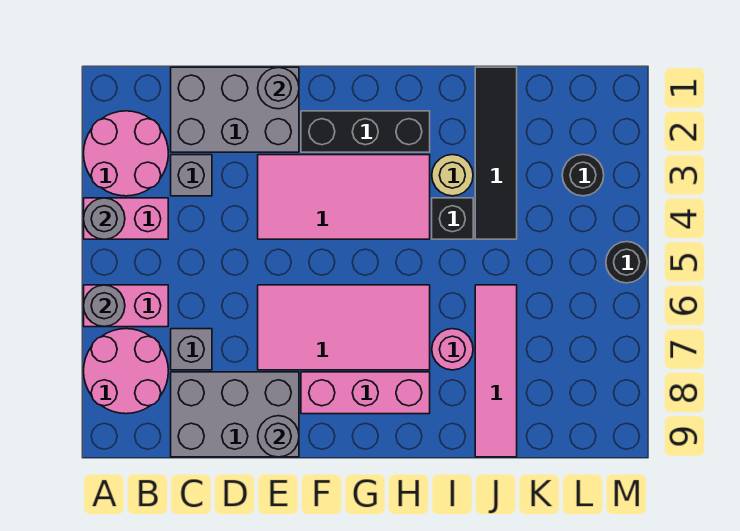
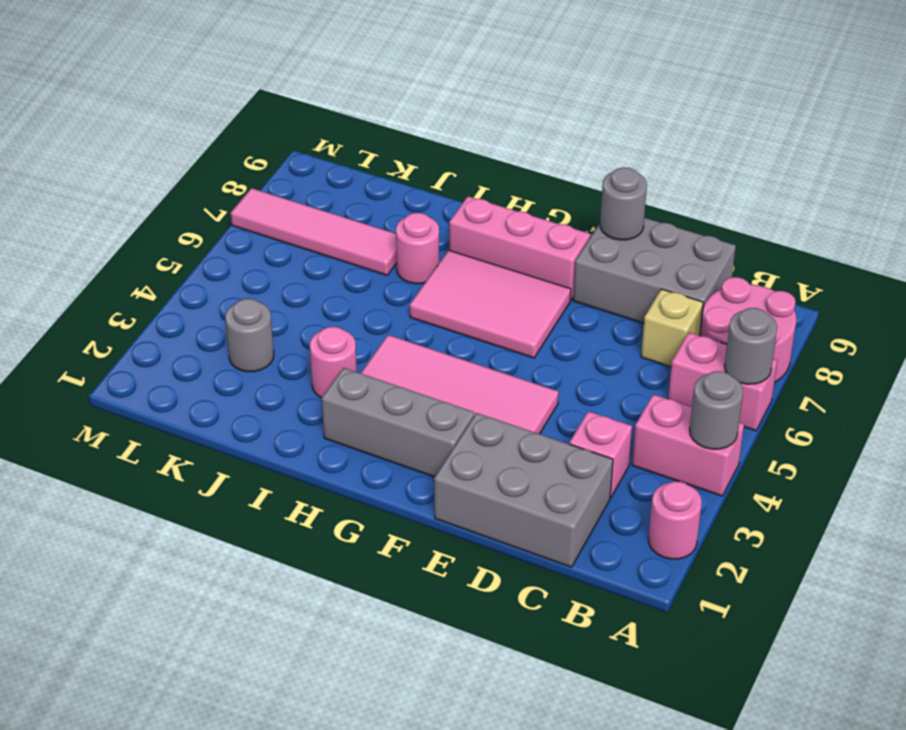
pink round brick A2:B3 level 1 -> pink round brick A2 level 1
grey brick C3 level 1 -> pink brick C3 level 1
grey brick C7 level 1 -> tan brick C7 level 1
grey round brick E1 level 2 -> grey round brick K3 level 1
pink tile E6:H7 level 1 -> pink tile F6:H7 level 1
black brick F2:H2 level 1 -> grey brick F2:H2 level 1
tan round brick I3 level 1 -> pink round brick I3 level 1
black brick I4 level 1 -> none
black tile J1:J4 level 1 -> none
pink tile J6:J9 level 1 -> pink tile J7:M7 level 1
black round brick L3 level 1 -> none
black round brick M5 level 1 -> none

